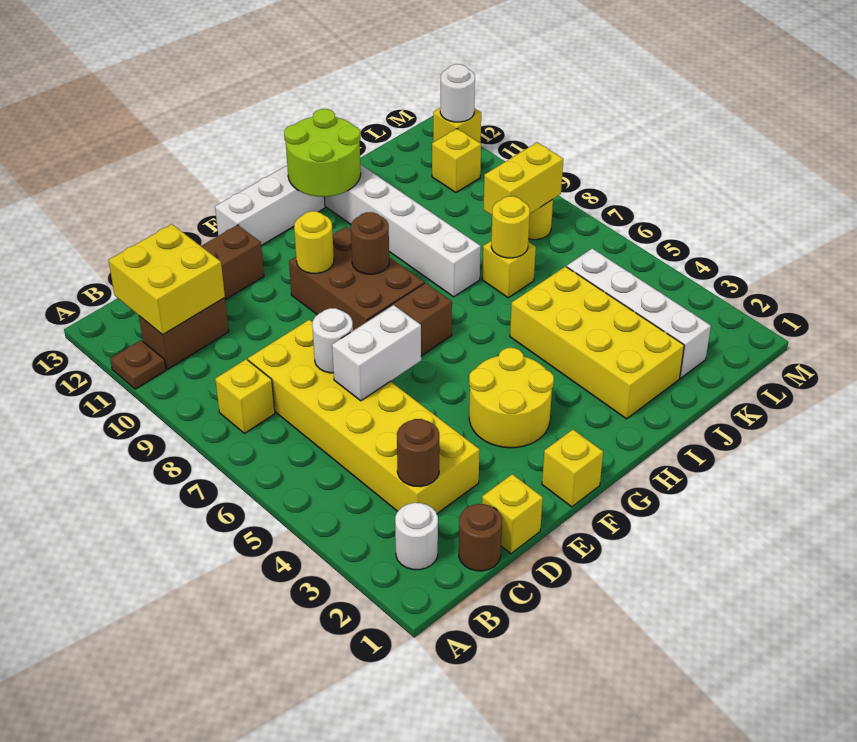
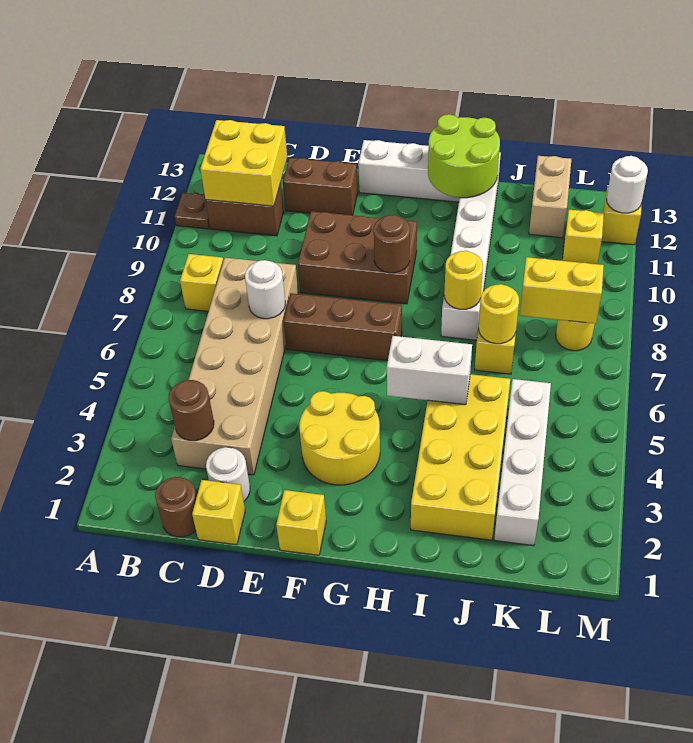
white round brick B2 level 1 -> white round brick D2 level 1
yellow brick C3:D8 level 1 -> tan brick C3:D8 level 1
white brick D6:E6 level 2 -> white brick H5:I5 level 2
brown brick F8:G10 level 1 -> brown brick E9:G10 level 1
yellow round brick F10 level 2 -> yellow round brick I8 level 2
none -> tan brick K12:K13 level 1

